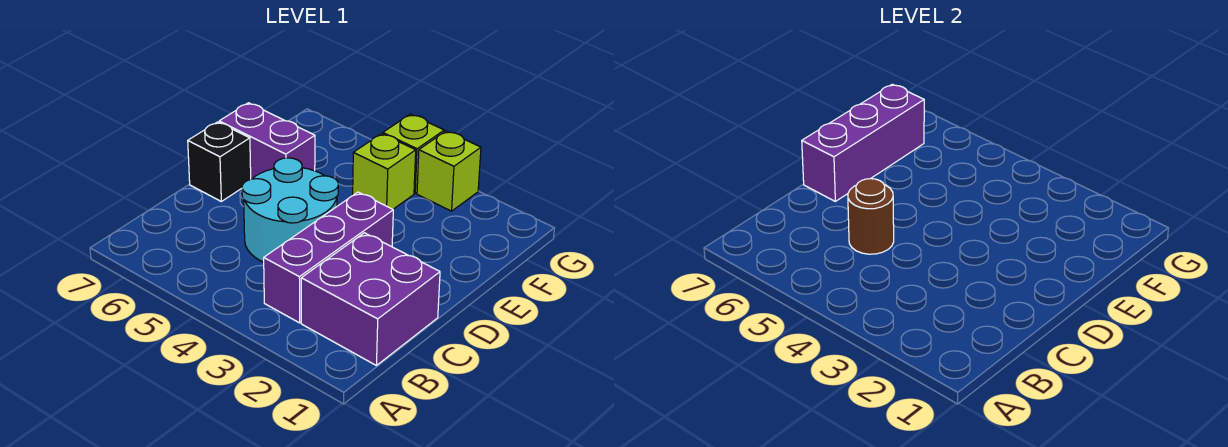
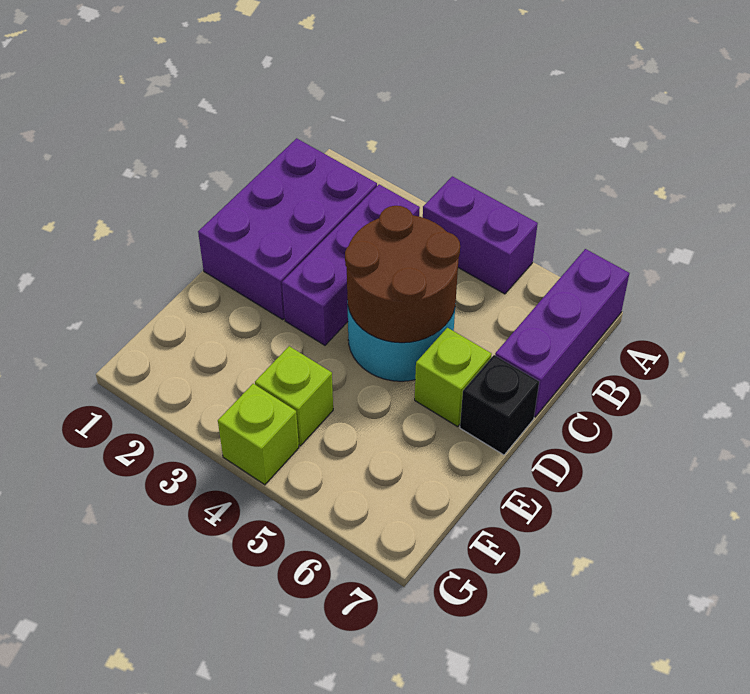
purple brick B1:C2 level 1 -> purple brick B1:D2 level 1
brown round brick C5 level 2 -> brown round brick C4:D5 level 2
purple brick D7:F7 level 2 -> purple brick A7:C7 level 1
purple brick E6:E7 level 1 -> purple brick A4:A5 level 1
lime brick G3 level 1 -> lime brick D6 level 1

